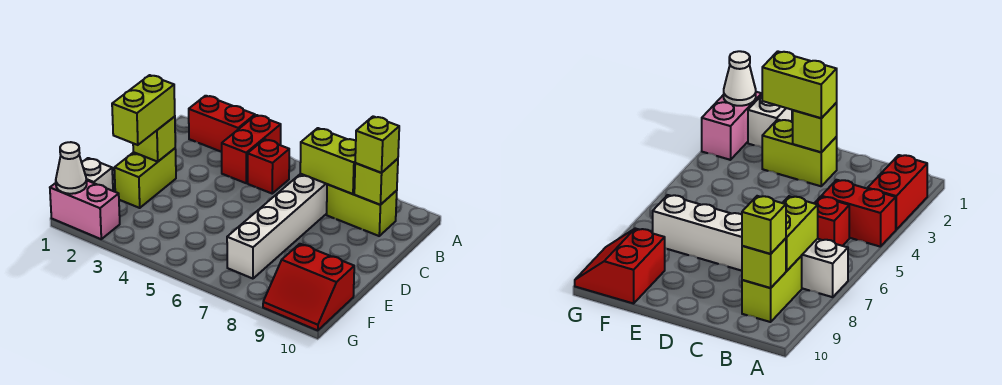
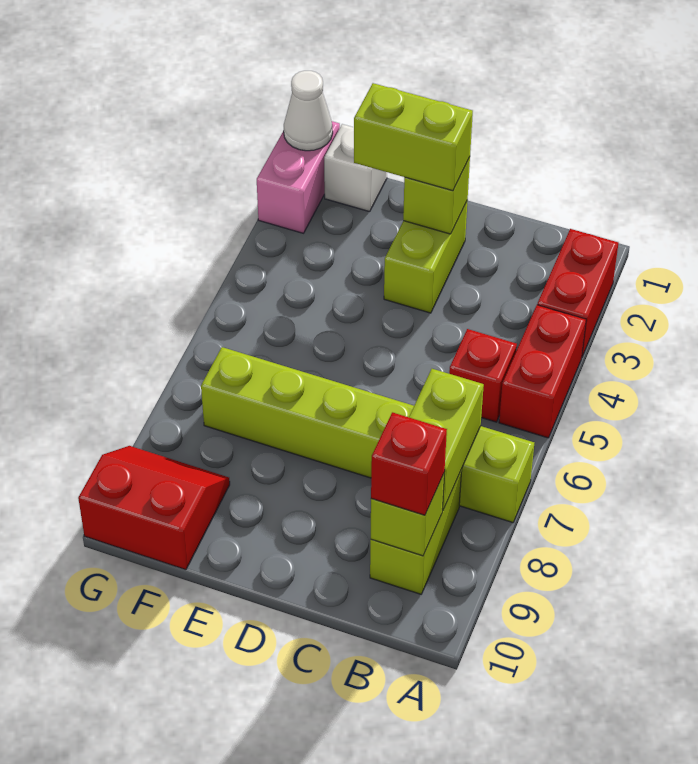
red brick A4:B4 level 1 -> red brick A4:A5 level 1
white brick A7:F7 level 1 -> lime brick A7:F7 level 1
lime brick B9 level 3 -> red brick B9 level 3
lime brick D2:E2 level 1 -> lime brick D2:D3 level 1
red slope F9:G10 level 1 top F -> red slope F9:G10 level 1 top 10

